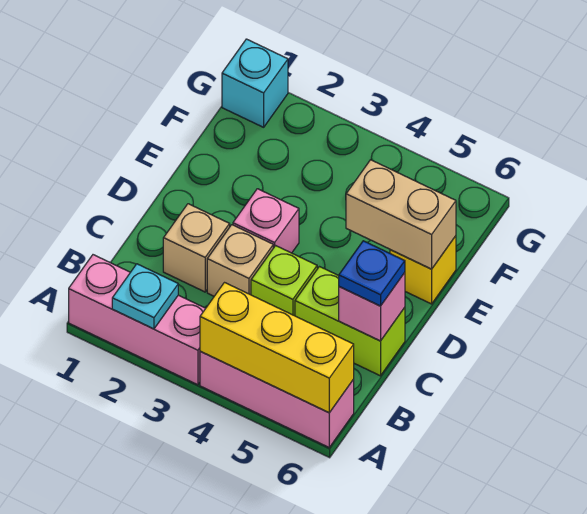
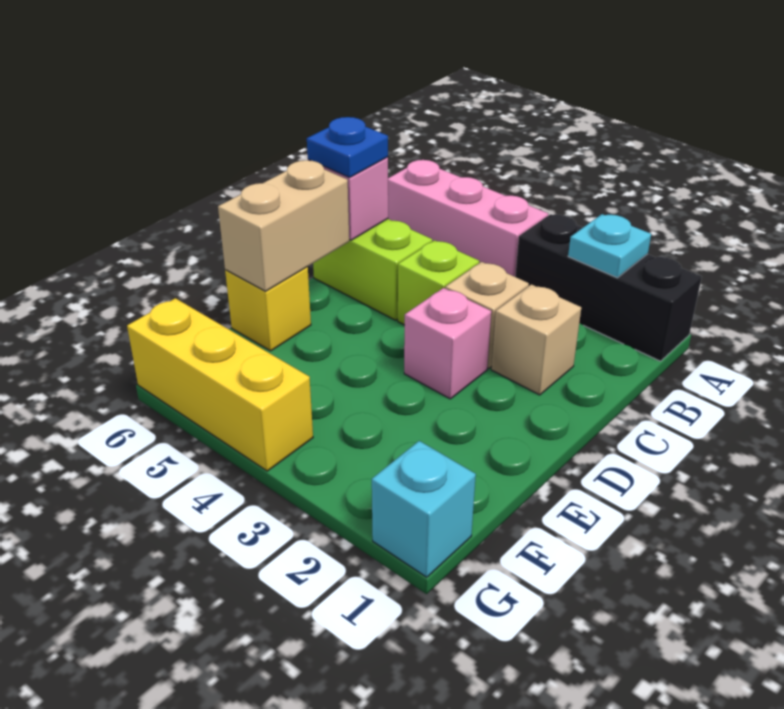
pink brick A1:A3 level 1 -> black brick A1:A3 level 1
yellow brick A4:A6 level 2 -> yellow brick G4:G6 level 1
tan brick E5:E6 level 2 -> tan brick D6:E6 level 2

